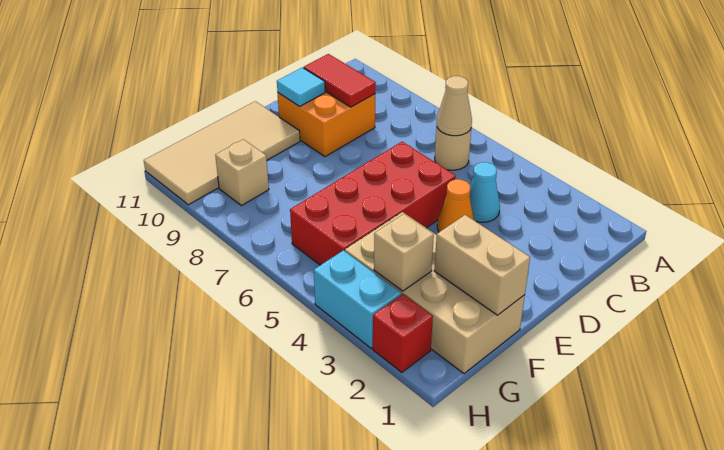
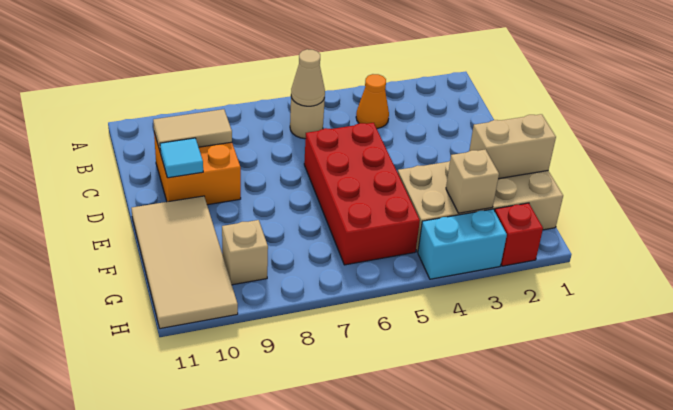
cyan cone C4 level 1 -> none
red tile C9:C10 level 2 -> tan tile C9:C10 level 2
orange cone D4 level 1 -> orange cone B4 level 1

